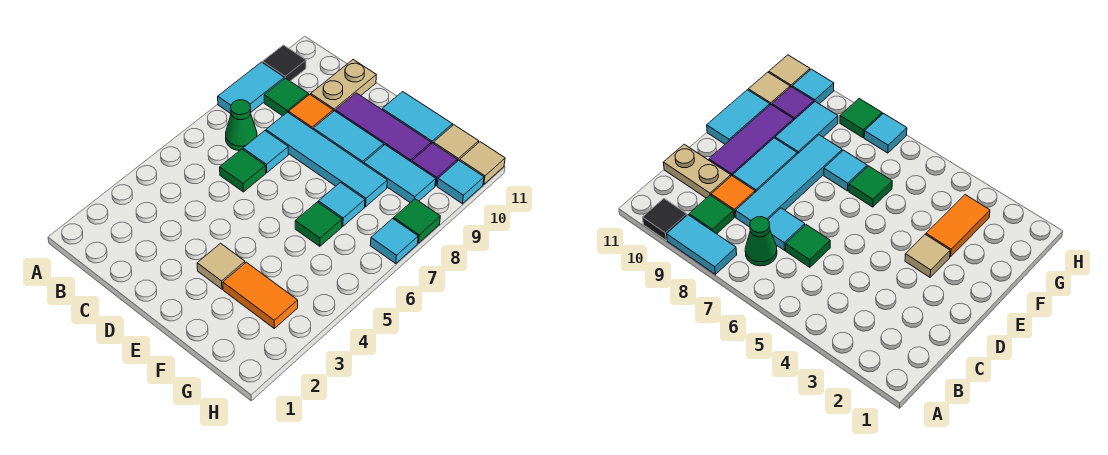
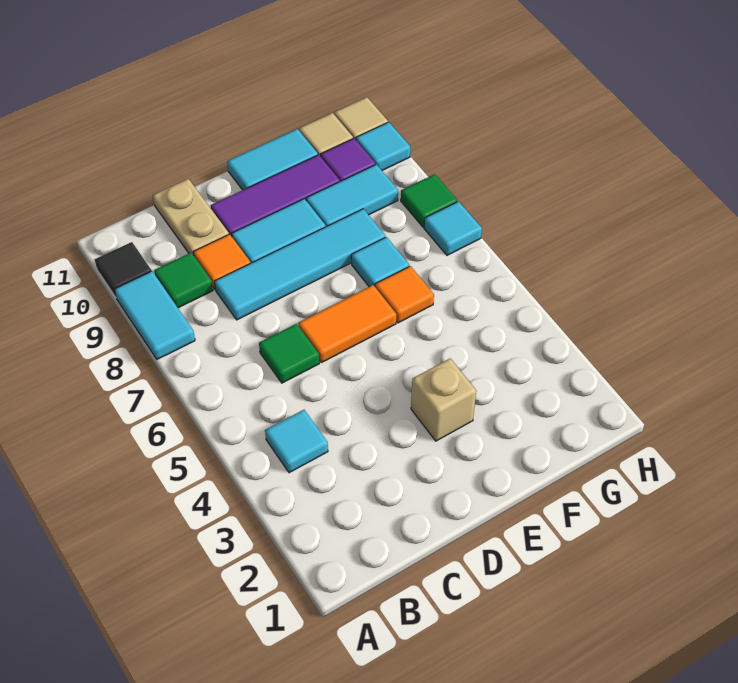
green cone B7 level 1 -> none
cyan tile C7 level 1 -> cyan tile B4 level 1
tan tile E3 level 1 -> tan brick E3 level 1
orange tile F3:G3 level 1 -> orange tile D6:E6 level 1
green tile F6 level 1 -> orange tile F6 level 1

